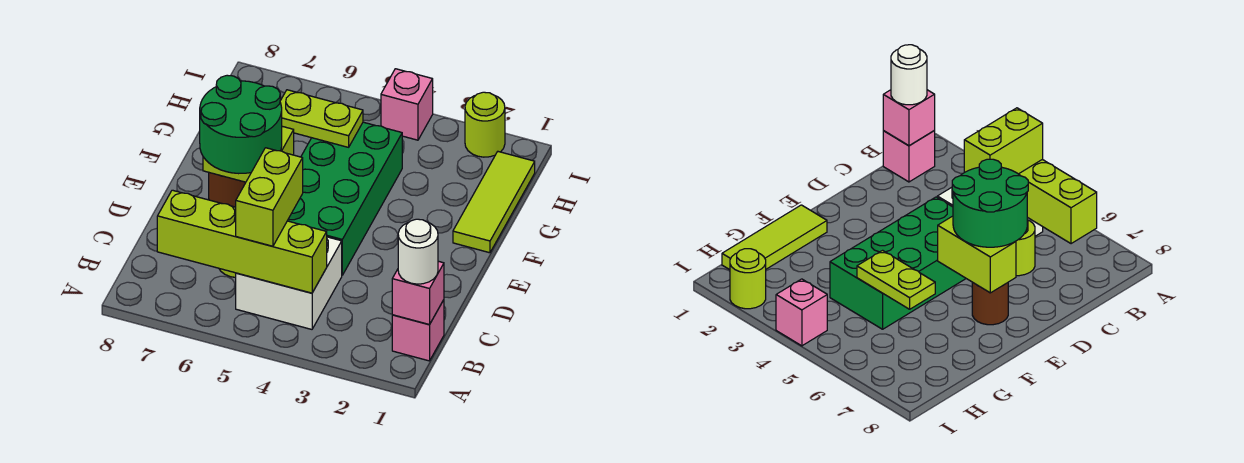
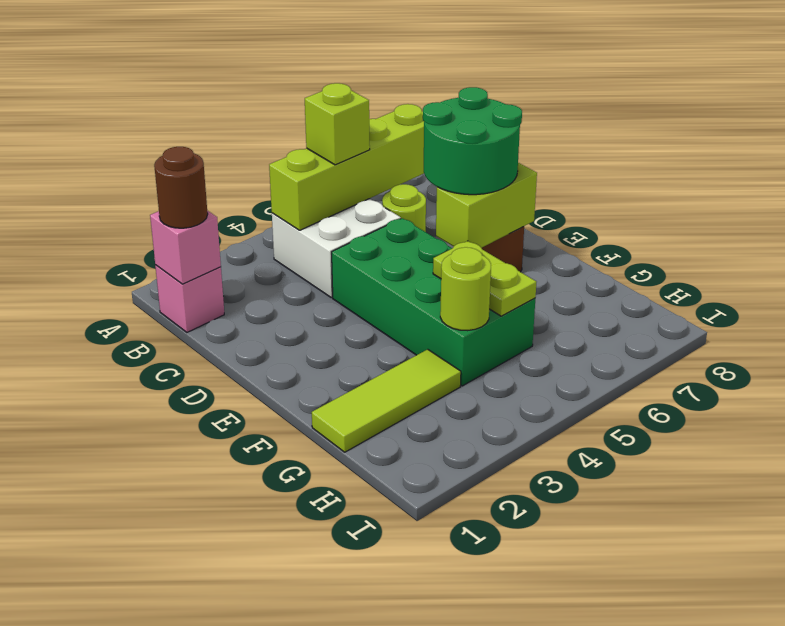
white round brick B1 level 3 -> brown round brick B1 level 3
lime brick B5:C5 level 3 -> lime brick B5 level 3
lime tile F1:H1 level 1 -> lime tile G1:G3 level 1
lime plate G5:G6 level 2 -> lime plate F5:G5 level 2
lime round brick I2 level 1 -> lime round brick G4 level 2
pink brick I4 level 1 -> none

